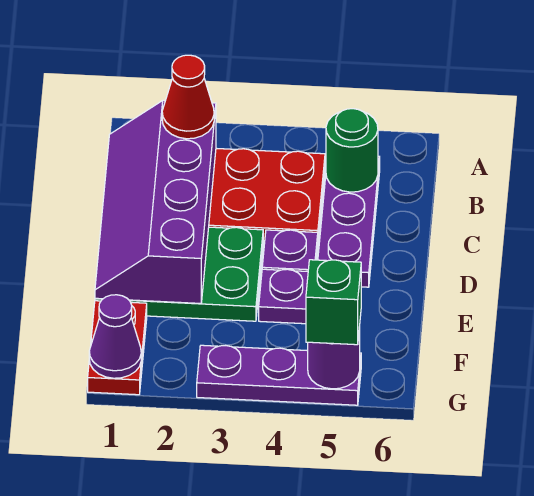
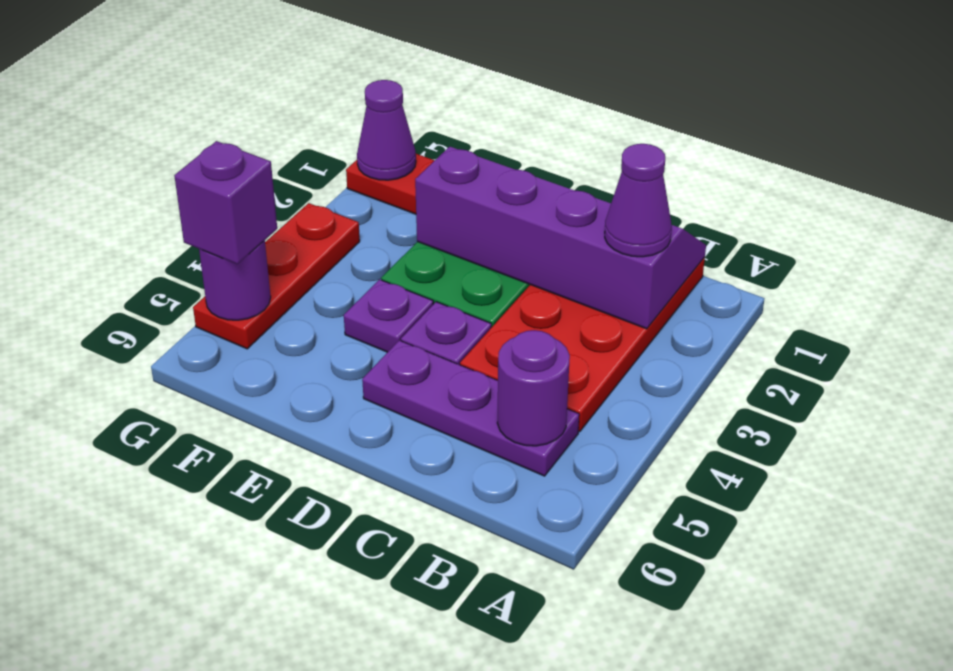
red cone B2 level 3 -> purple cone B2 level 3
green round brick B5 level 2 -> purple round brick B5 level 2
purple plate G3:G5 level 1 -> red plate G3:G5 level 1
green brick G5 level 3 -> purple brick G5 level 3

